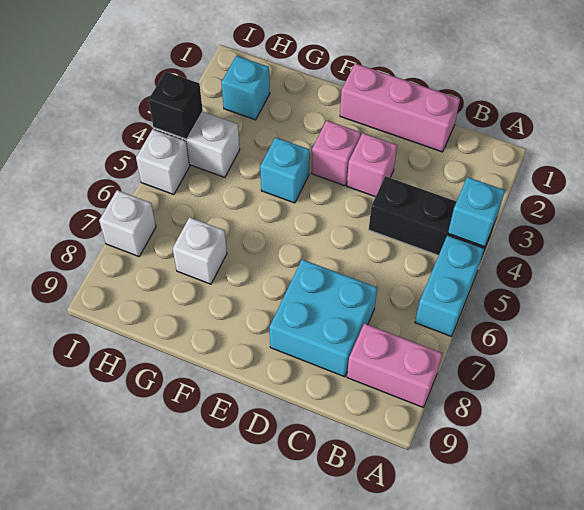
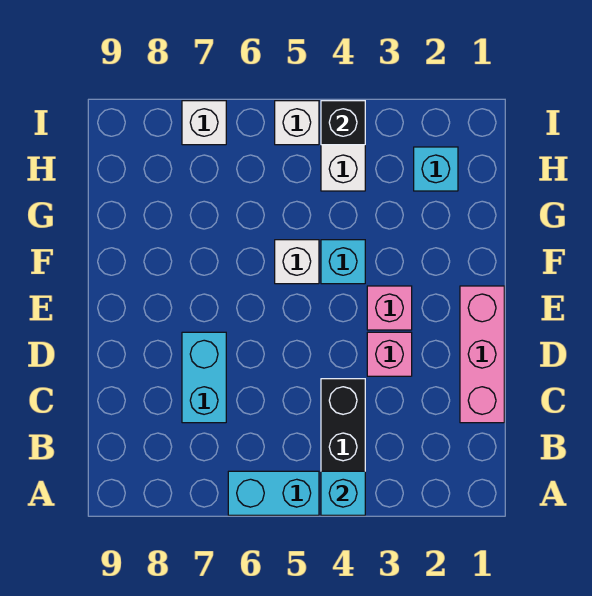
pink brick A8:B8 level 1 -> none
cyan brick C7:D8 level 1 -> cyan brick C7:D7 level 1
white brick G7 level 1 -> white brick F5 level 1

